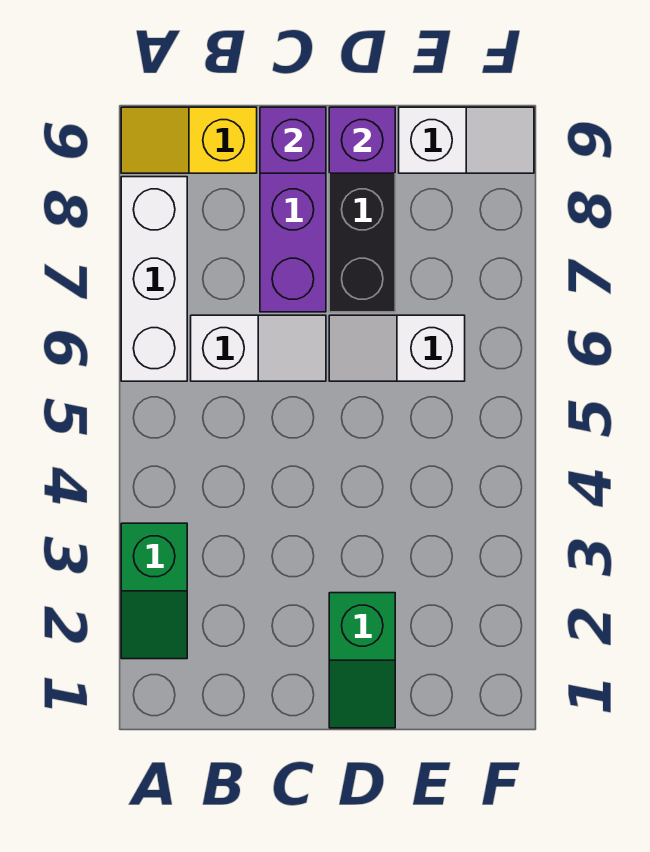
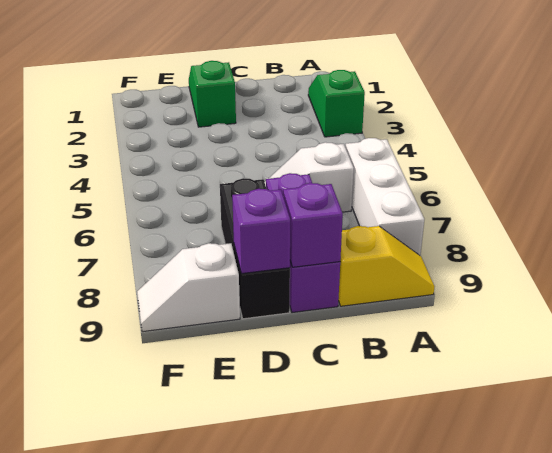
white slope D6:E6 level 1 top E -> none

